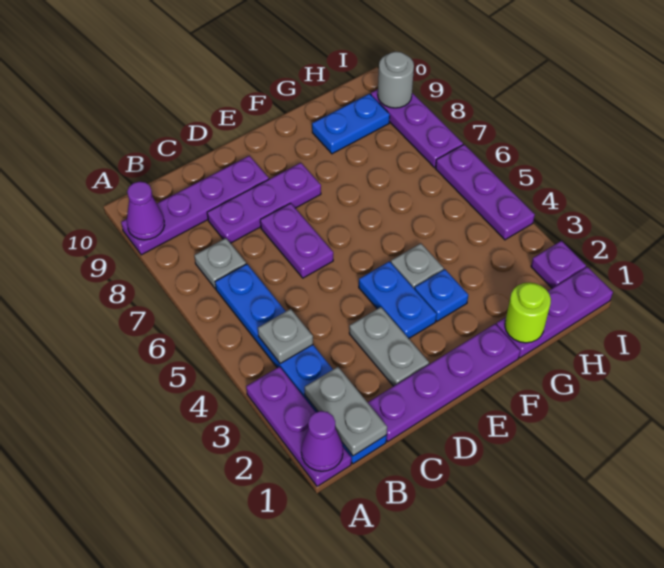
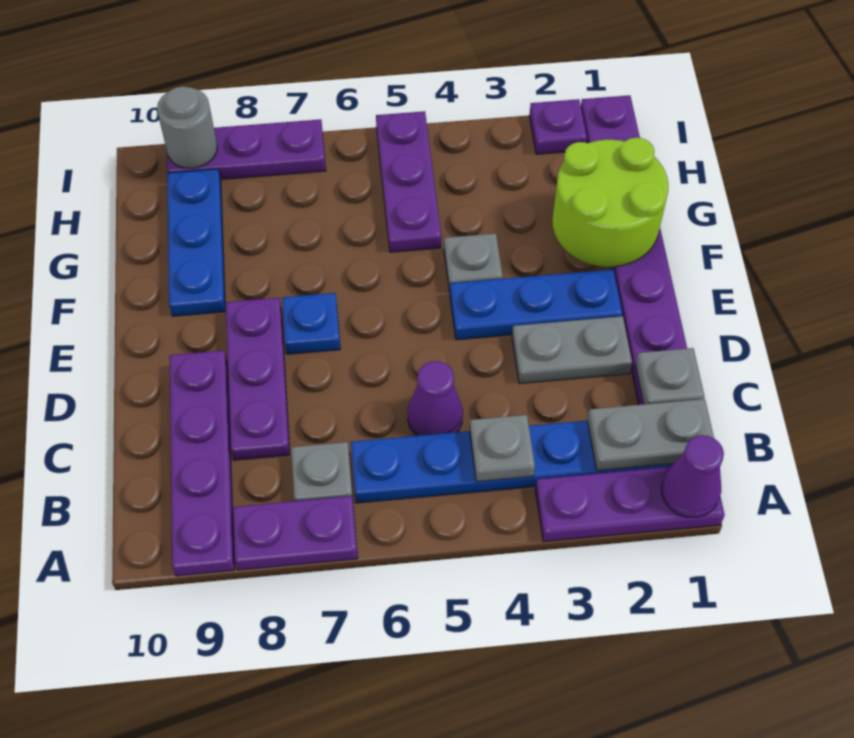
purple cone A9 level 2 -> purple cone C5 level 1
none -> grey plate C1 level 2
purple plate D6:D7 level 1 -> purple plate A7:A8 level 1
blue plate E3:E4 level 1 -> blue plate E2:E4 level 1
blue plate F3 level 1 -> blue plate E7 level 1
lime round brick G1 level 2 -> lime round brick F1:G2 level 2
blue plate G9:H9 level 1 -> blue plate F9:H9 level 1
purple plate I4:I6 level 1 -> purple plate G5:I5 level 1

